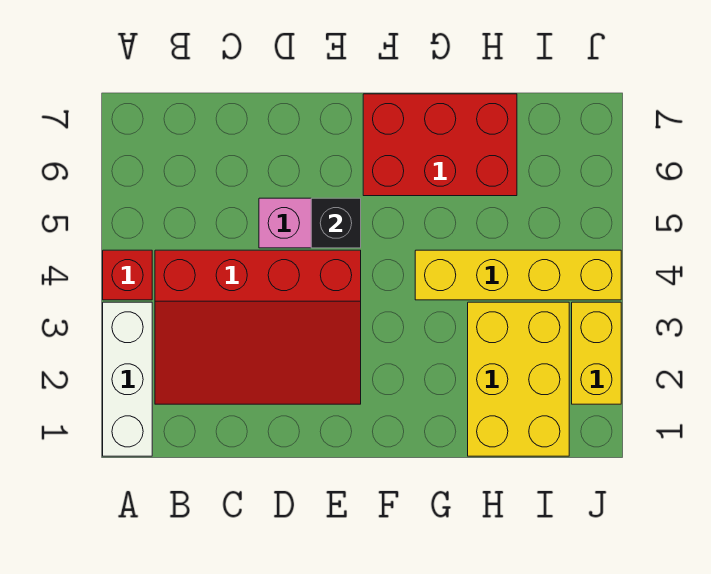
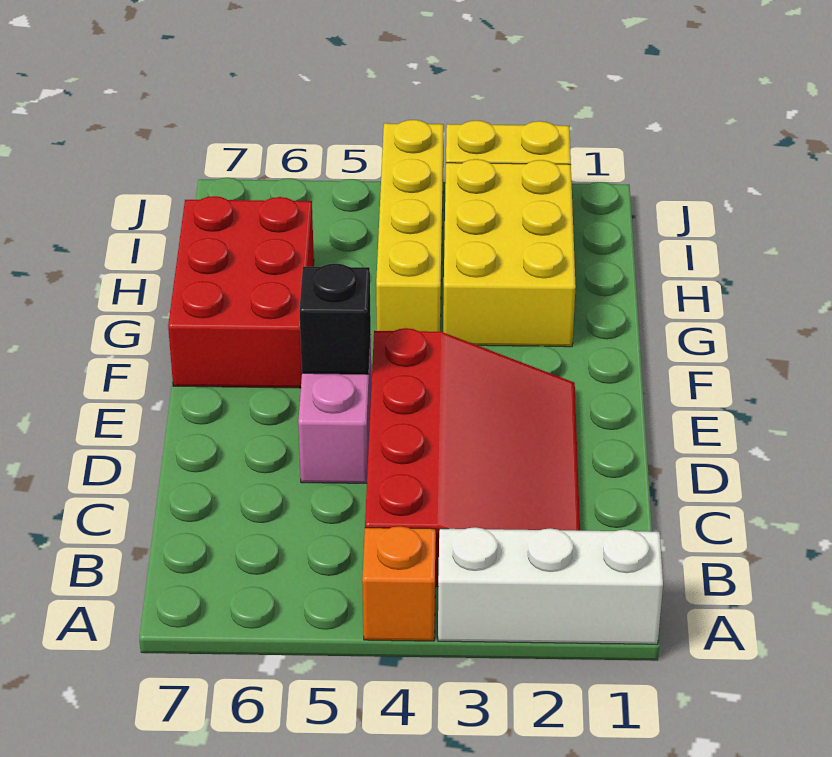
red brick A4 level 1 -> orange brick A4 level 1
yellow brick H1:I3 level 1 -> yellow brick G2:I3 level 1

